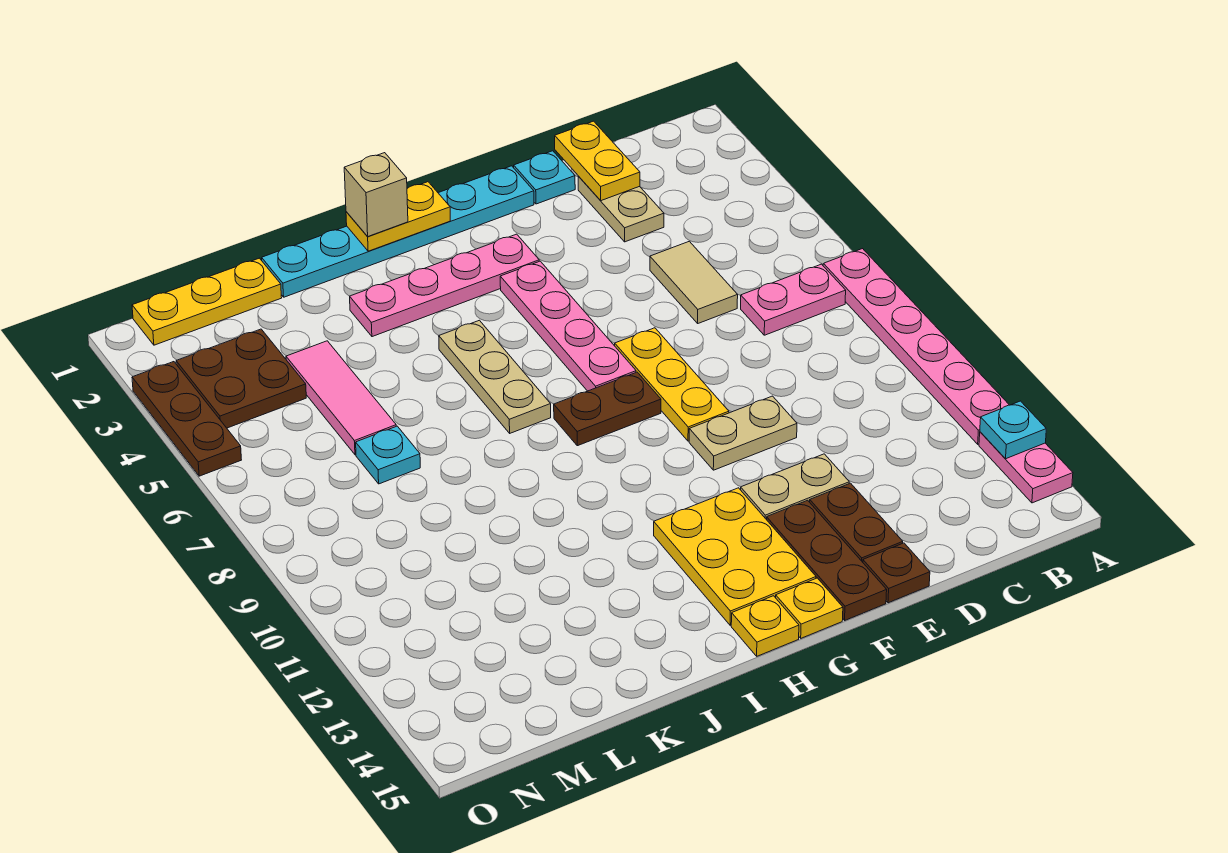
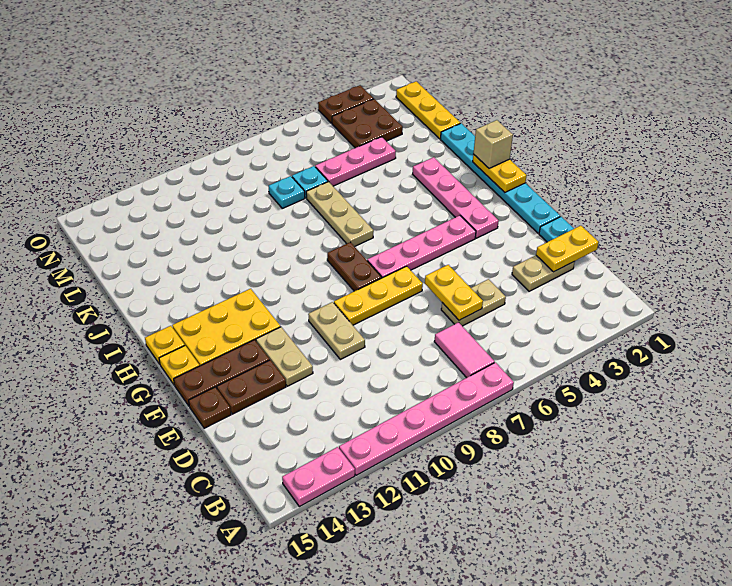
cyan plate A13 level 2 -> cyan plate L8 level 1
pink plate B7:C7 level 1 -> pink tile B7:C7 level 1
tan tile D5:D6 level 1 -> tan plate D5:D6 level 1
none -> yellow plate D6:E6 level 2
tan plate I5:I7 level 1 -> tan plate I7:K7 level 1
pink tile L4:L6 level 1 -> pink plate L4:L6 level 1
brown plate O3:O5 level 1 -> brown plate O3:O4 level 1

